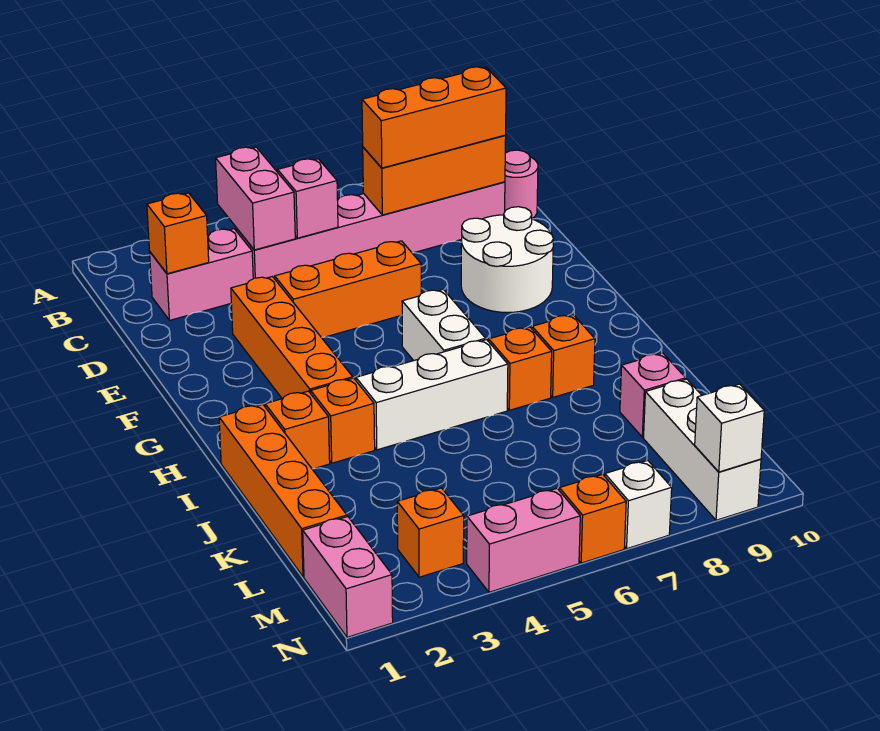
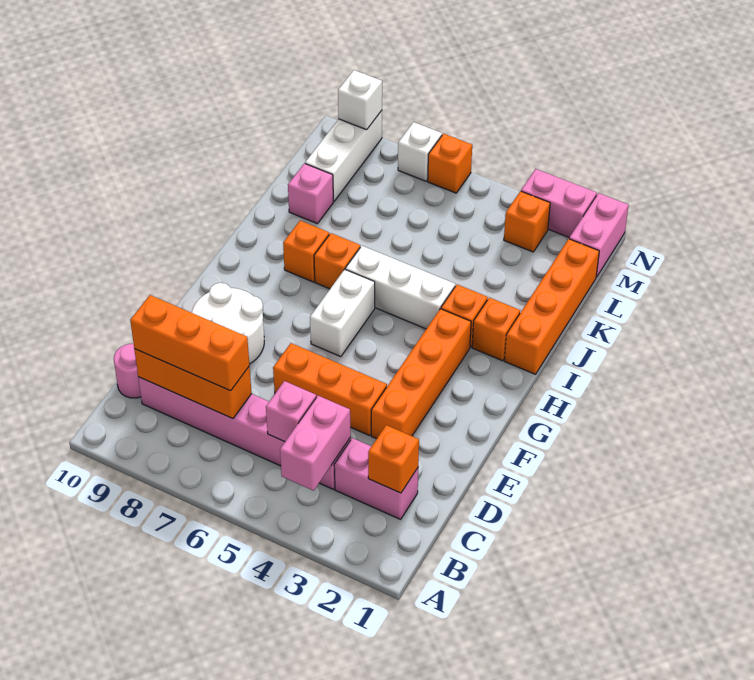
pink brick N4:N5 level 1 -> pink brick N2:N3 level 1

